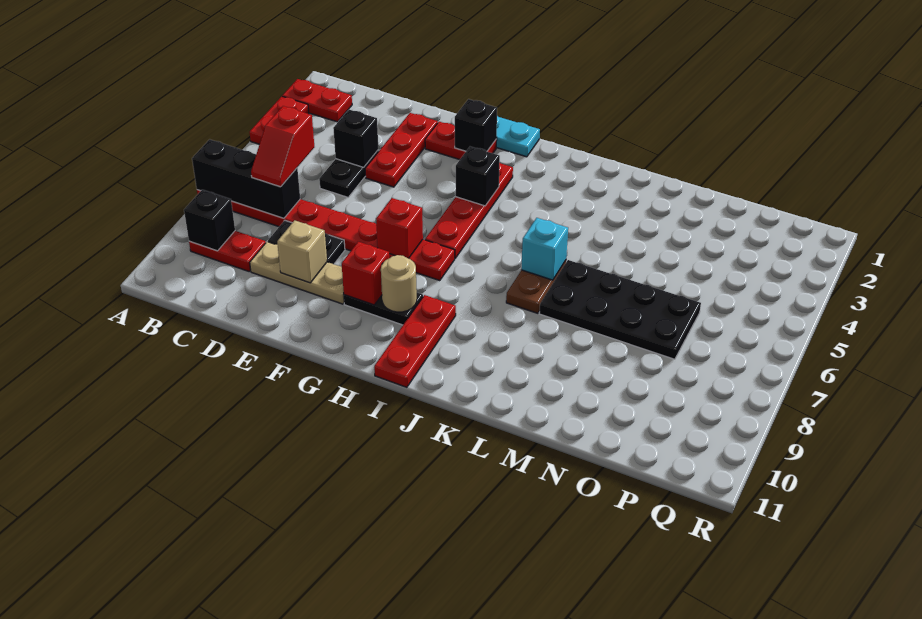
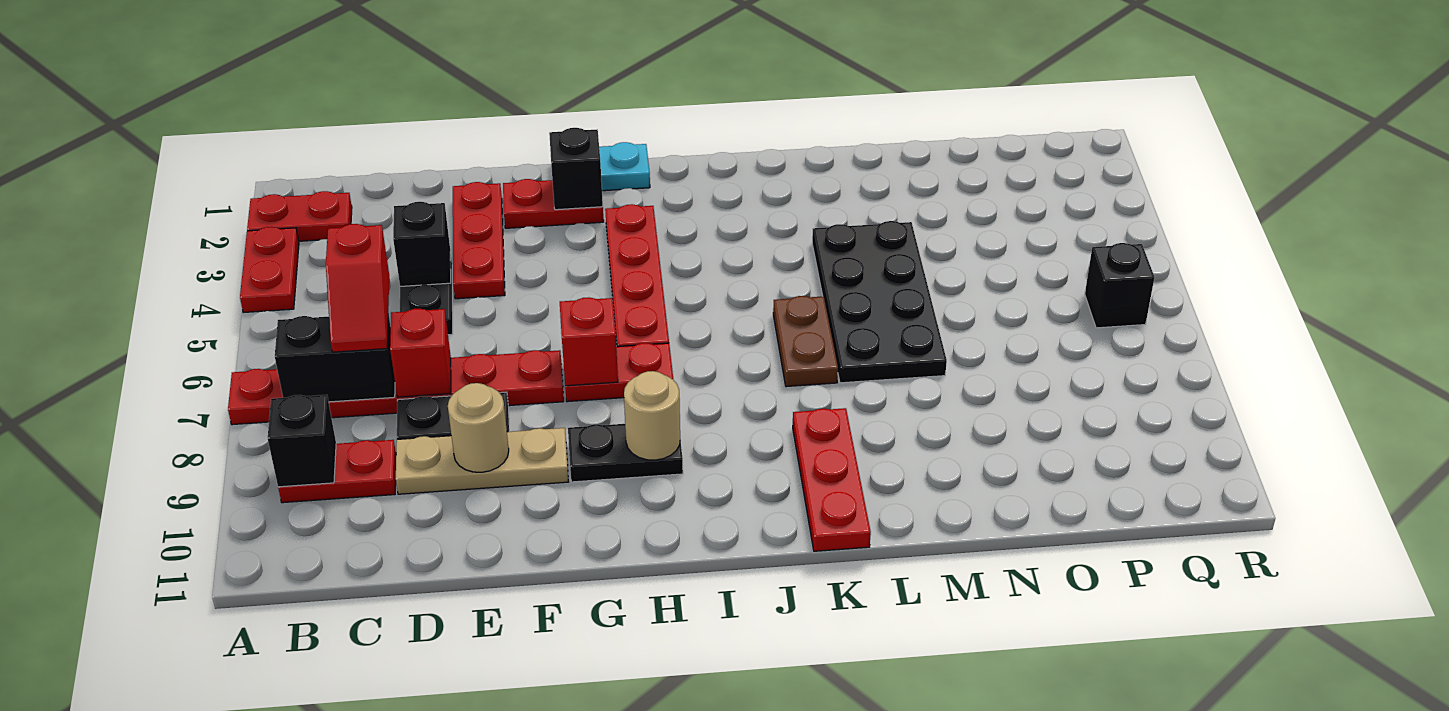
black brick A7:C7 level 2 -> black brick B7:C7 level 2
tan brick E9 level 2 -> tan round brick E9 level 2
red brick G9 level 2 -> red brick D7 level 2
black brick H4 level 2 -> black brick Q6 level 1
red plate I9:I11 level 1 -> red plate K9:K11 level 1
cyan brick K6 level 2 -> none
black plate L6:O7 level 1 -> black plate L4:M7 level 1

